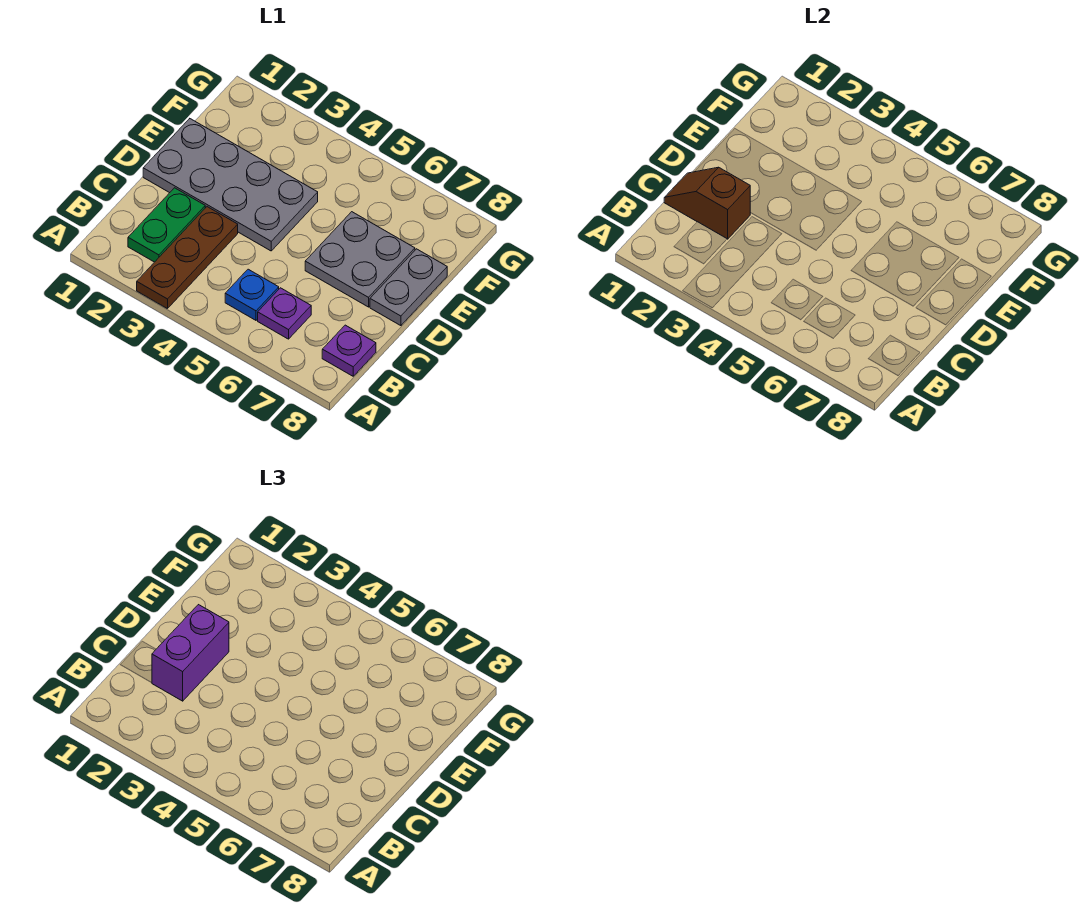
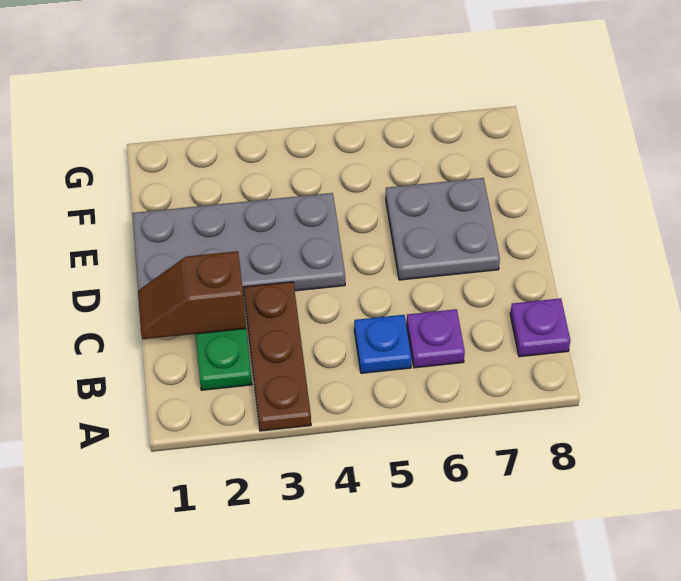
purple brick C2:D2 level 3 -> none
grey plate D8:E8 level 1 -> none

